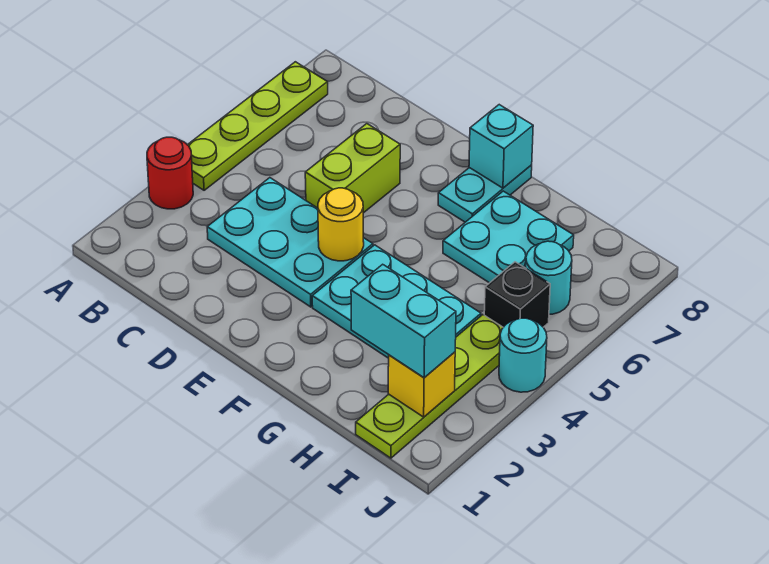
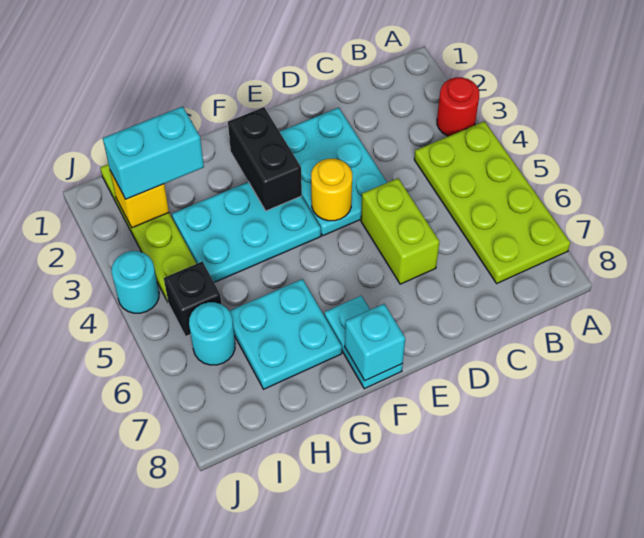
lime plate A4:A7 level 1 -> lime plate A4:B7 level 1
cyan plate C3:E4 level 1 -> cyan plate D2:E4 level 1
none -> black brick F2:F3 level 2

